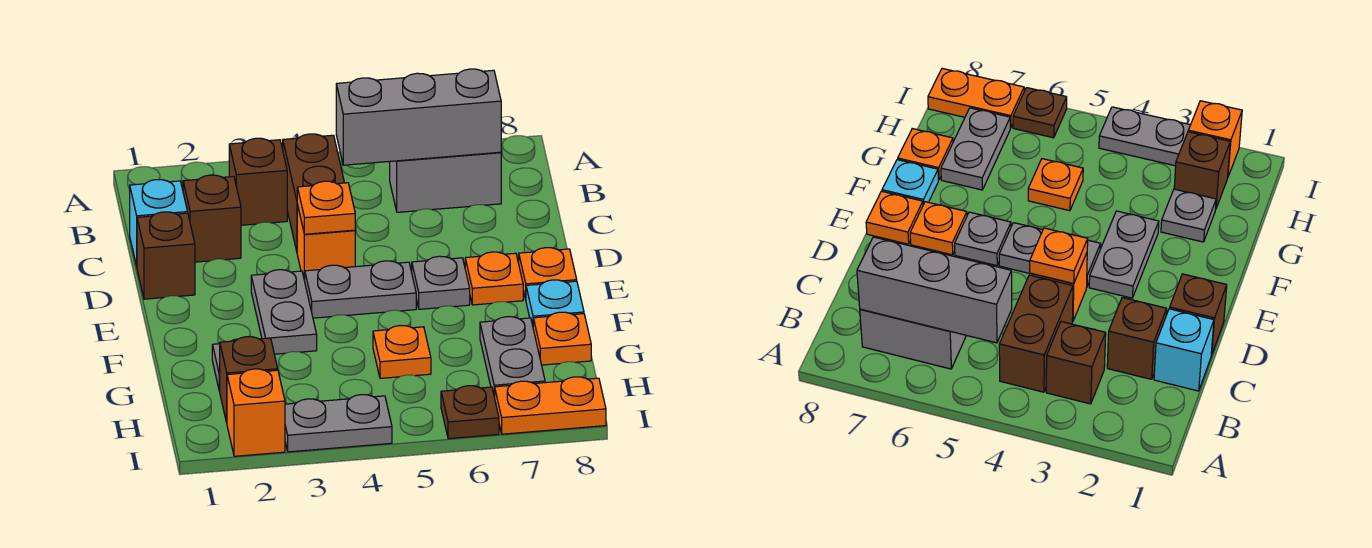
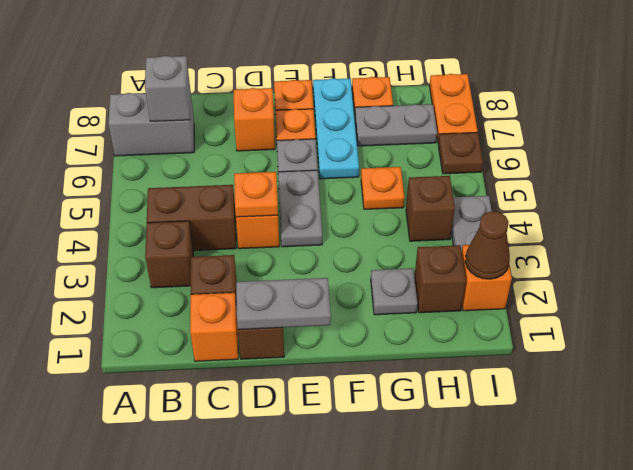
grey brick B5:B7 level 2 -> grey brick B7 level 2
grey brick B6:B7 level 1 -> grey brick A7:B7 level 1
cyan brick C1 level 1 -> orange brick C1 level 1
none -> orange brick D7 level 1
grey plate E3:F3 level 1 -> grey plate D1:E1 level 2
cyan plate F8 level 1 -> cyan plate F6:F8 level 1
none -> brown brick H4 level 1
none -> brown cone I2 level 2

